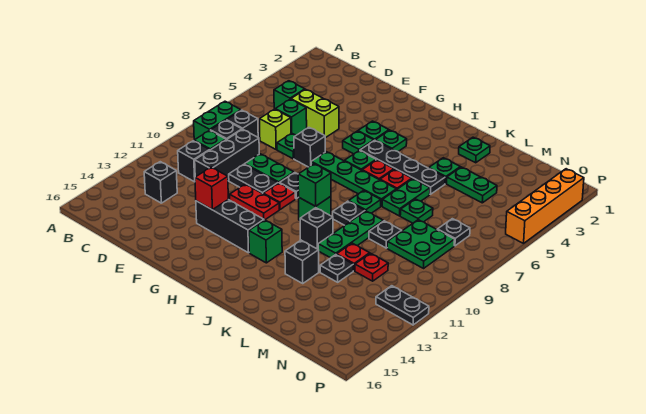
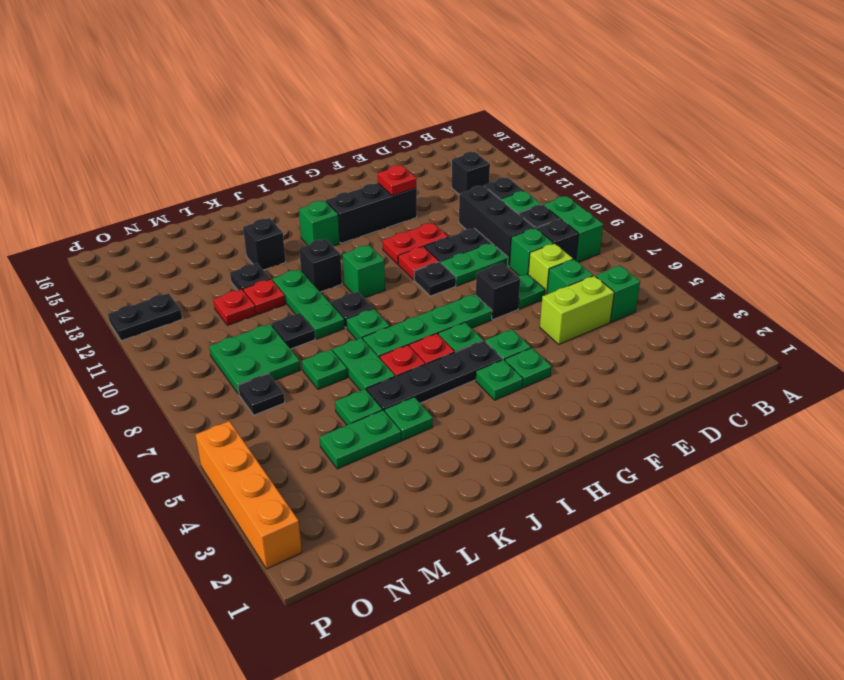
red brick F13 level 2 -> red plate F13 level 2
green brick I10 level 2 -> green brick D8 level 1
green plate K2 level 1 -> green plate L5 level 1

